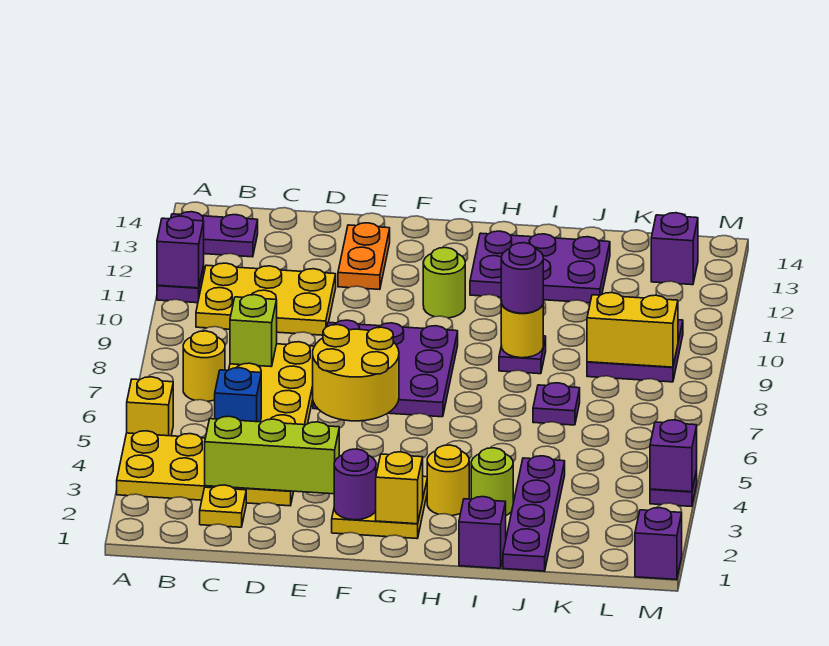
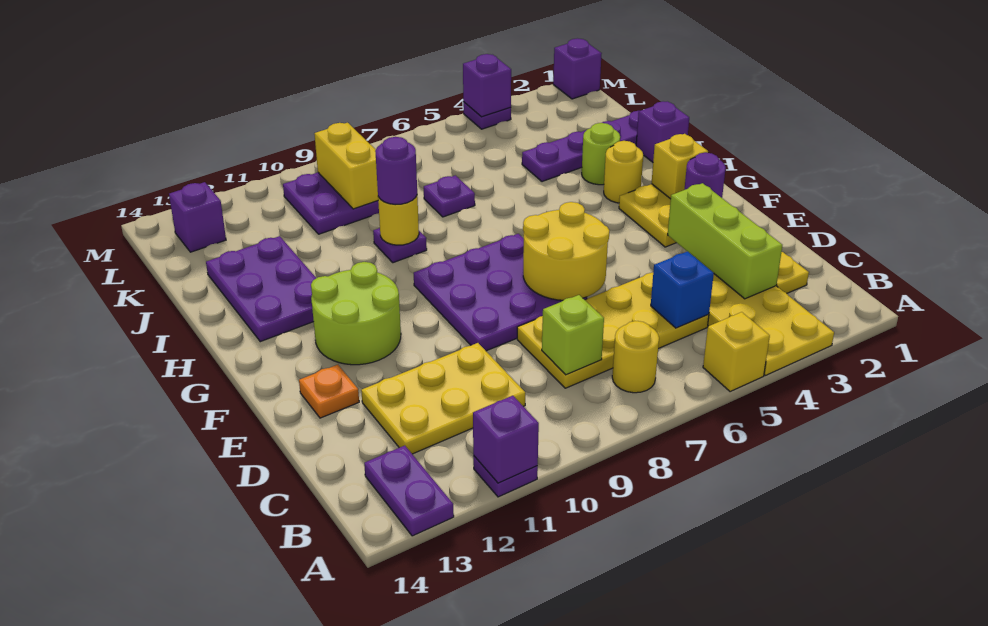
yellow plate B10:D11 level 1 -> yellow plate C10:D12 level 1
orange plate E12:E13 level 1 -> orange plate E13 level 1
lime round brick G11 level 1 -> lime round brick F11:G12 level 1

